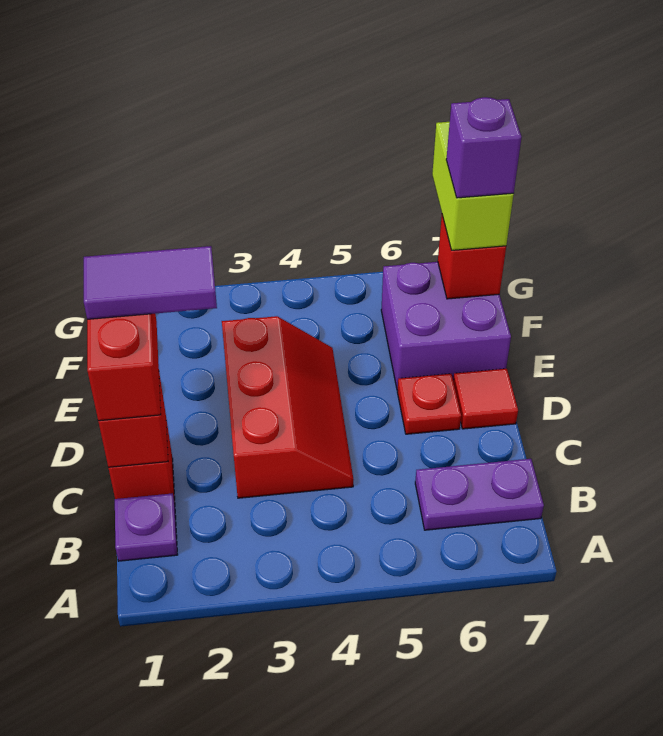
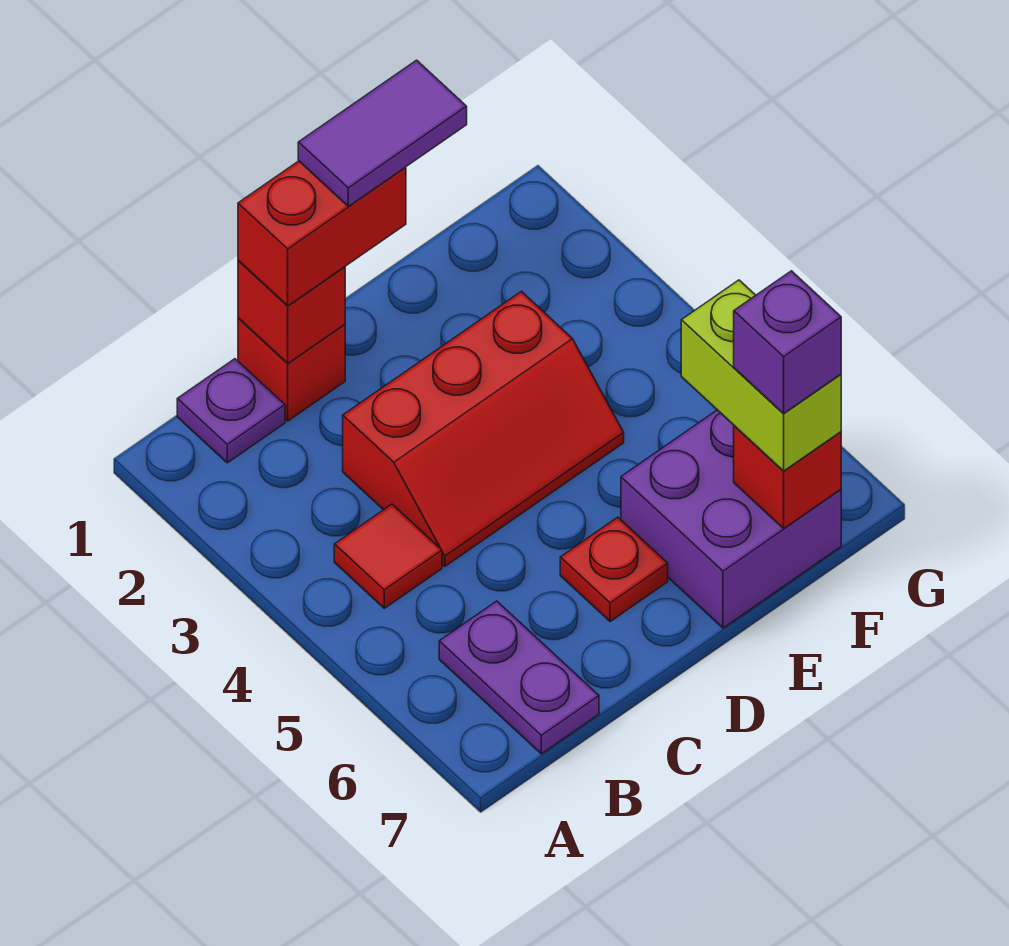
purple tile D1:D2 level 4 -> purple tile D1:E1 level 4
red tile D7 level 1 -> red tile B4 level 1
lime brick F7:G7 level 3 -> lime brick F6:F7 level 3

